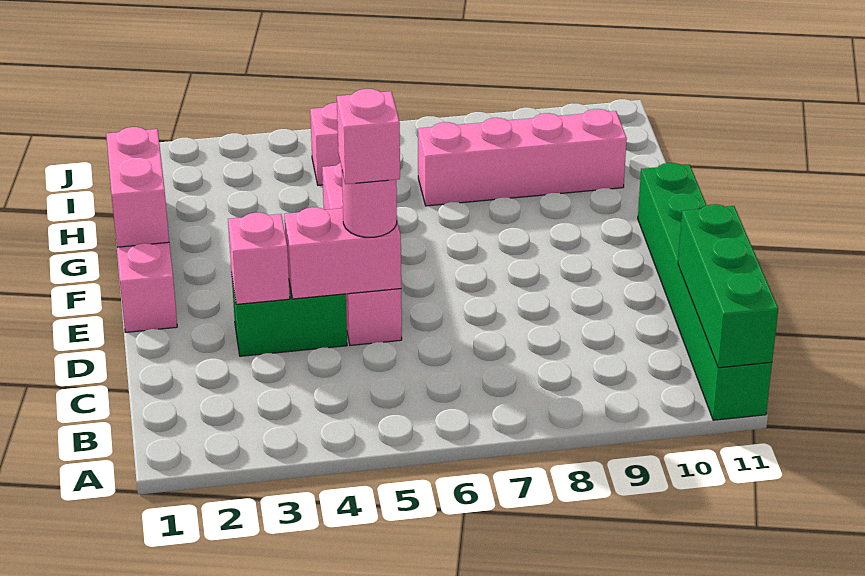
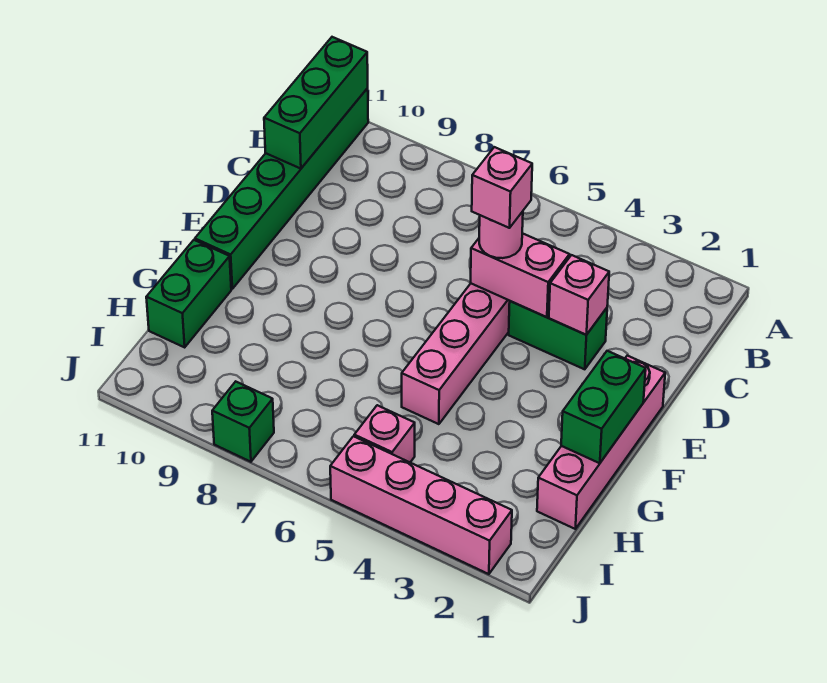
pink brick F1:G1 level 2 -> green brick F1:G1 level 2
none -> green brick G11:H11 level 1
pink brick H7:H10 level 1 -> pink brick J2:J5 level 1
none -> green brick J8 level 1

